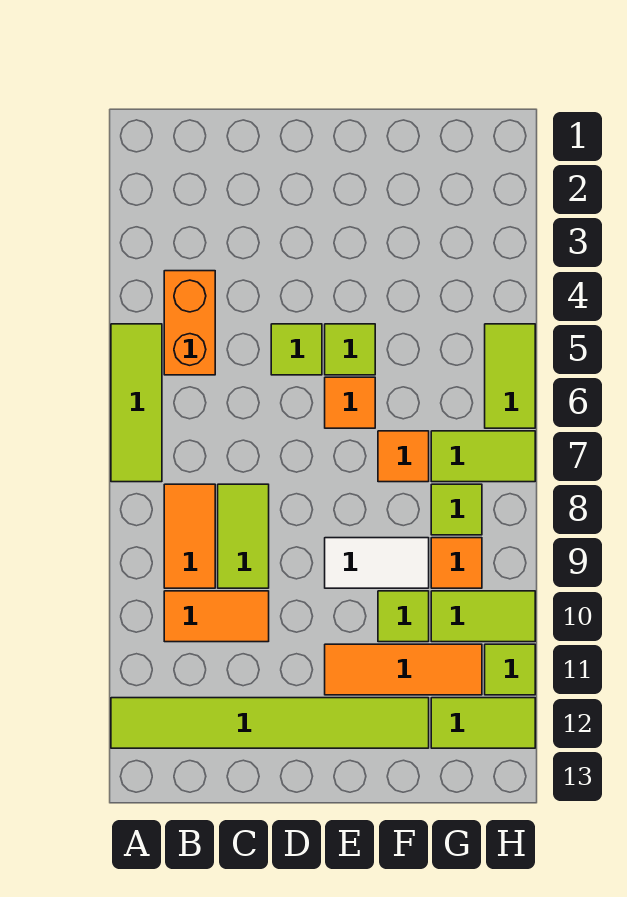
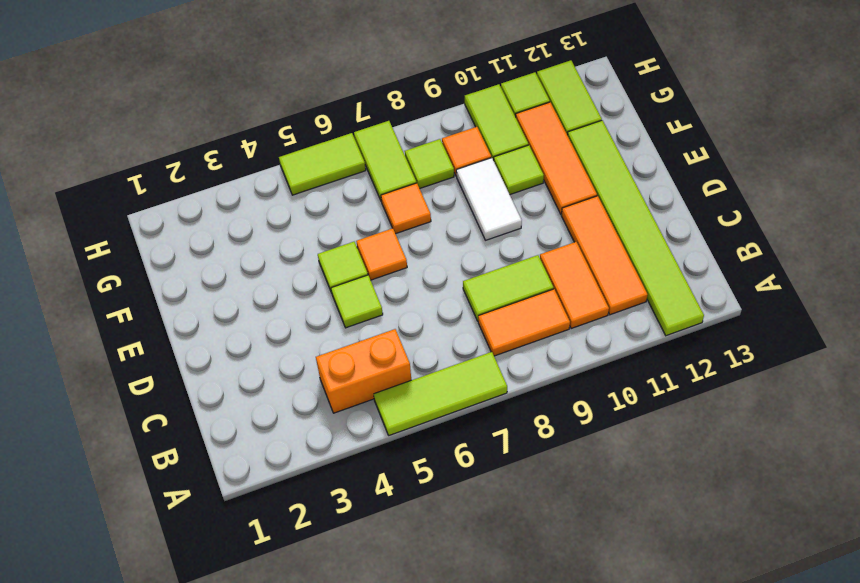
none -> orange tile B11:D11 level 1

